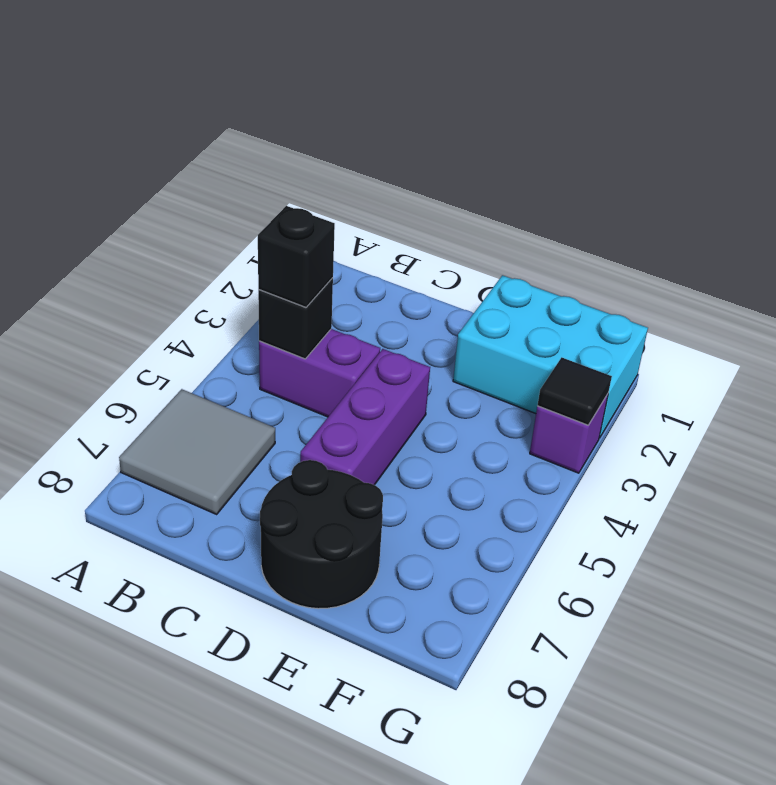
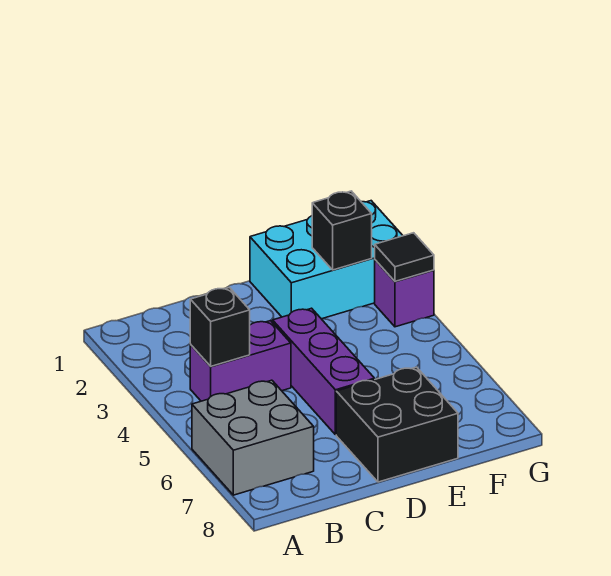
grey tile A6:B7 level 1 -> grey brick A6:B7 level 1
black brick B4 level 3 -> black brick F2 level 2
black round brick D7:E8 level 1 -> black brick D7:E8 level 1

